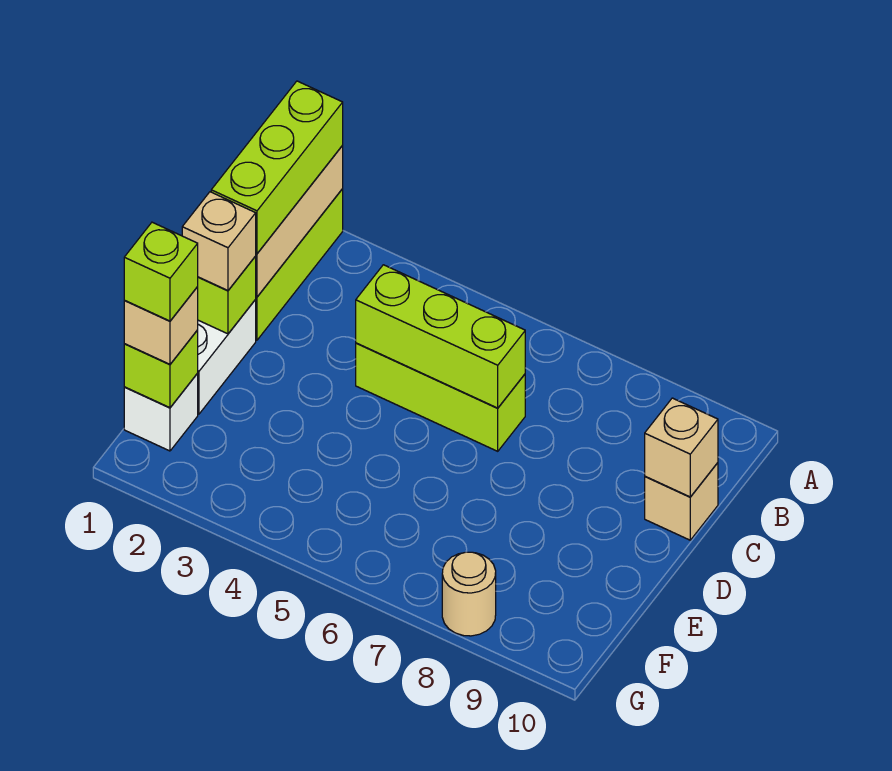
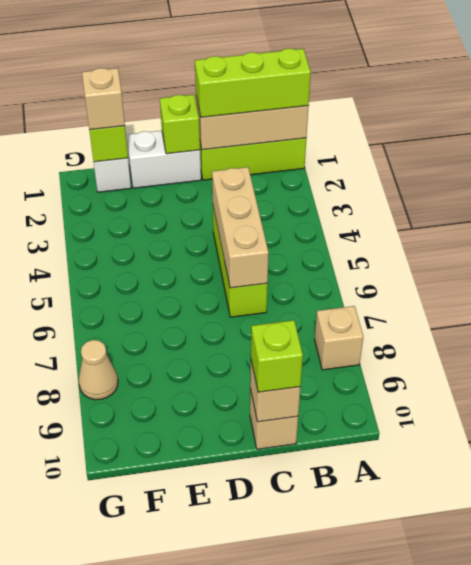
lime brick C4:C6 level 2 -> tan brick C4:C6 level 2
tan brick D1 level 3 -> tan brick A8 level 1
lime brick F1 level 4 -> lime brick C10 level 3
tan round brick G8 level 1 -> tan cone G8 level 1

